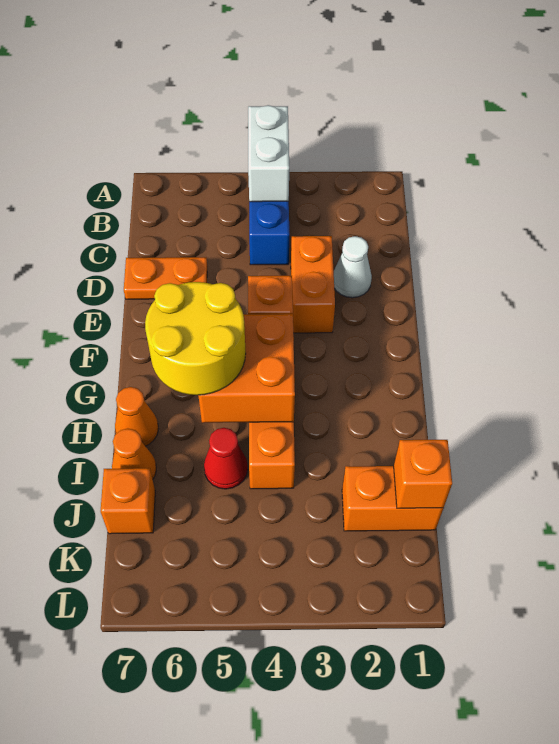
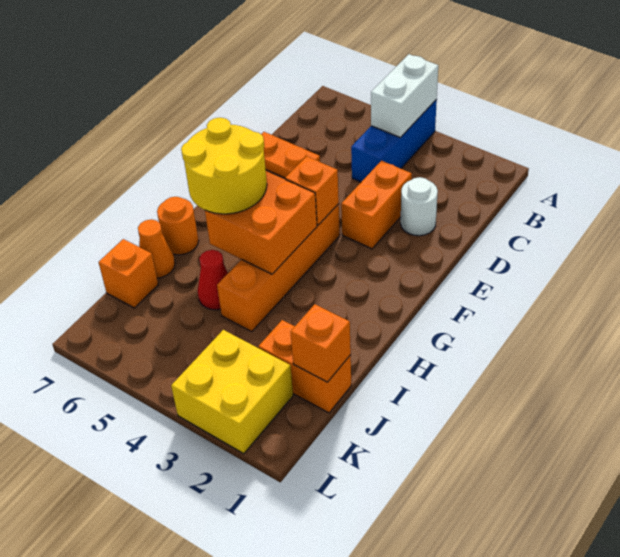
white cone D2 level 1 -> white round brick D2 level 1
orange cone H7 level 1 -> orange round brick H7 level 1
none -> yellow brick K2:L3 level 1

